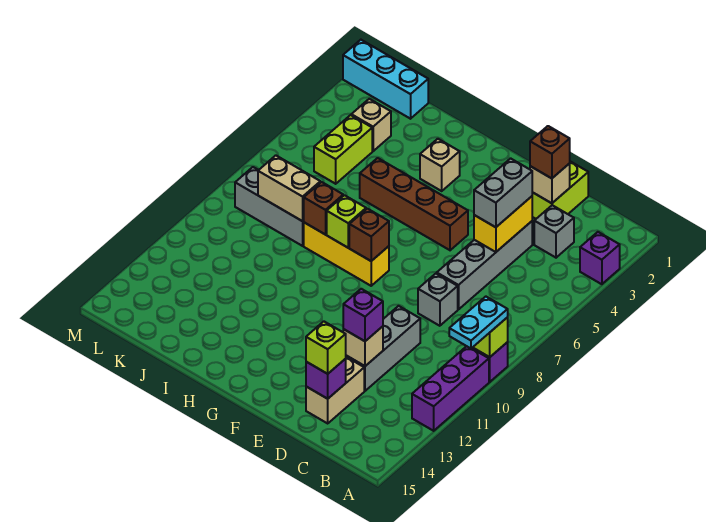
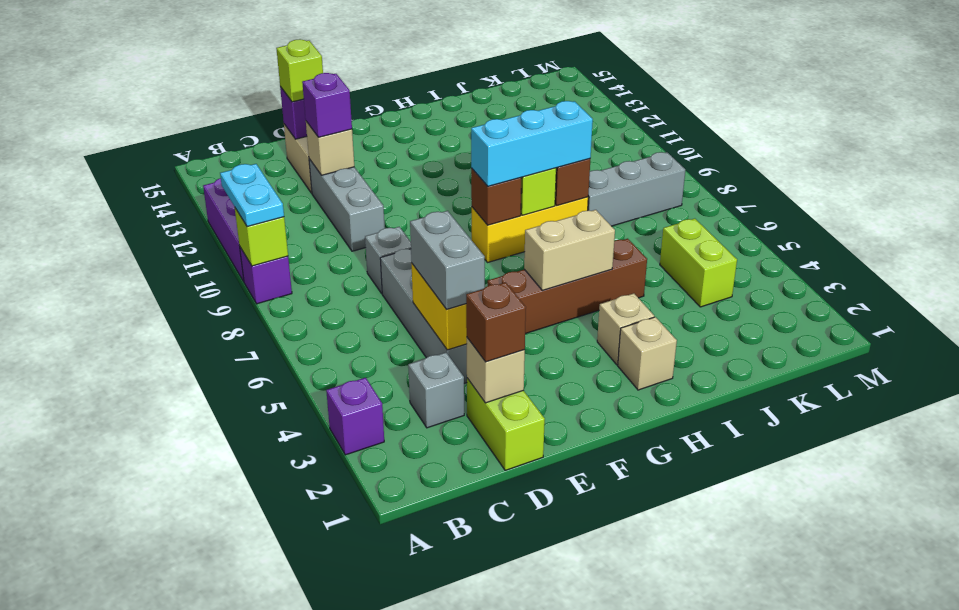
tan brick J8:K8 level 2 -> tan brick G5:H5 level 2
cyan brick K1:M1 level 1 -> cyan brick G8:I8 level 3
tan brick K3 level 1 -> tan brick H2 level 1

